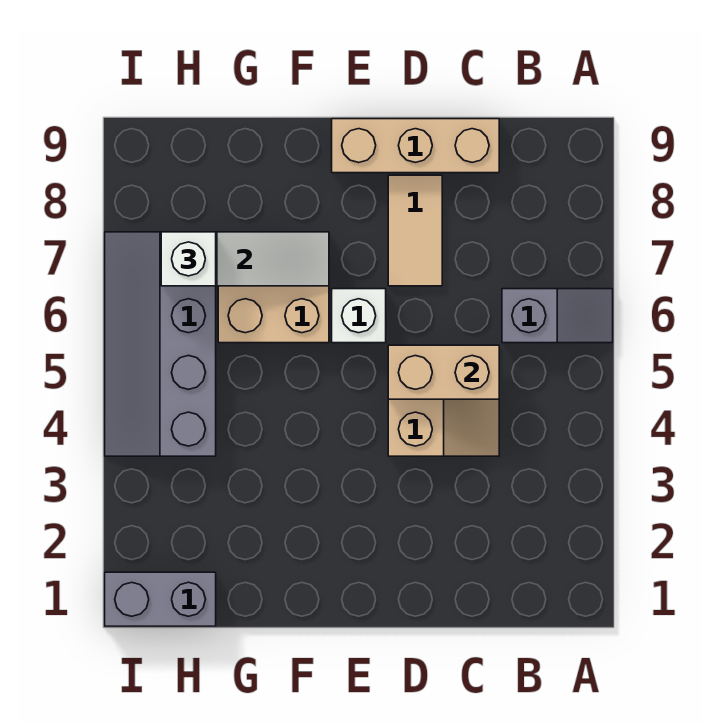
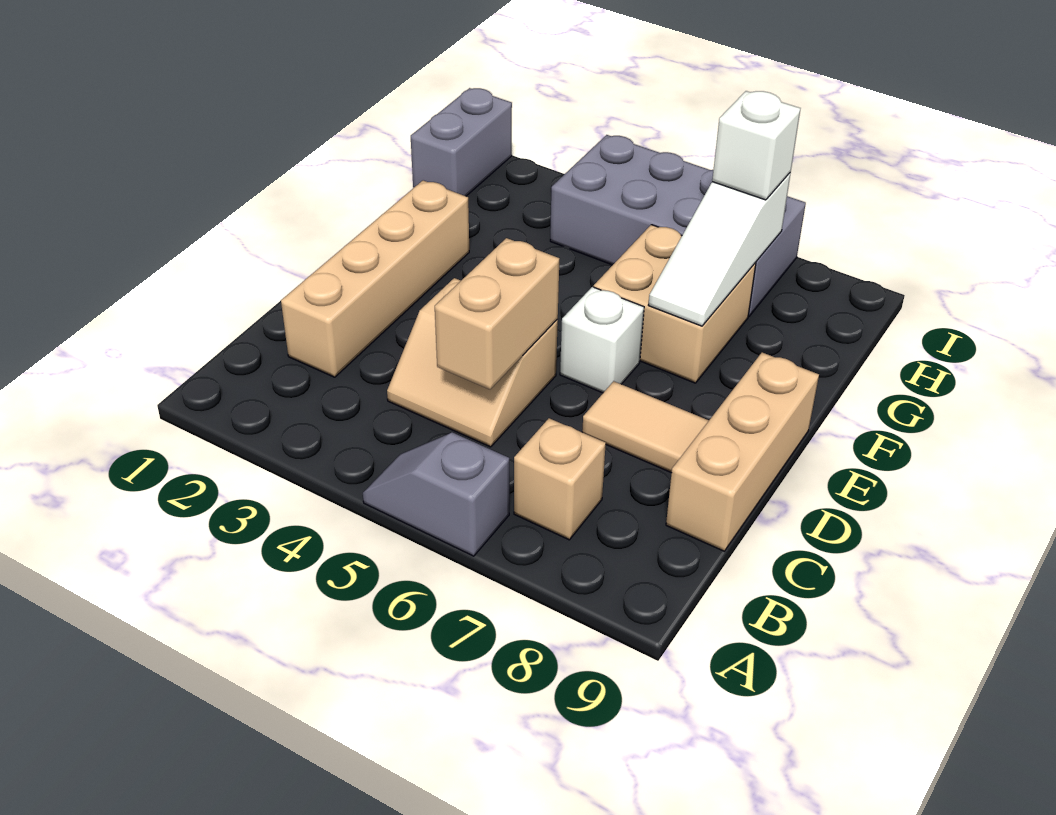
grey slope A6:B6 level 1 top B -> grey slope A5:A6 level 1 top 6
none -> tan brick B7 level 1
none -> tan brick C2:F2 level 1
grey slope H4:I7 level 1 top H -> grey brick H4:I7 level 1

